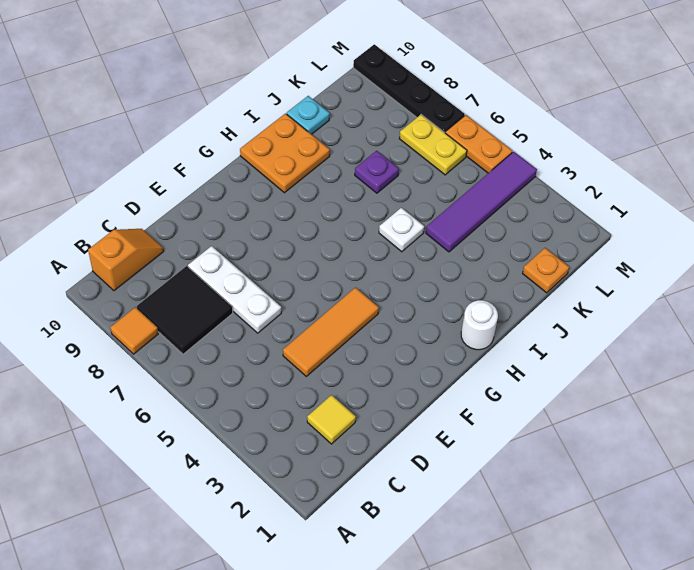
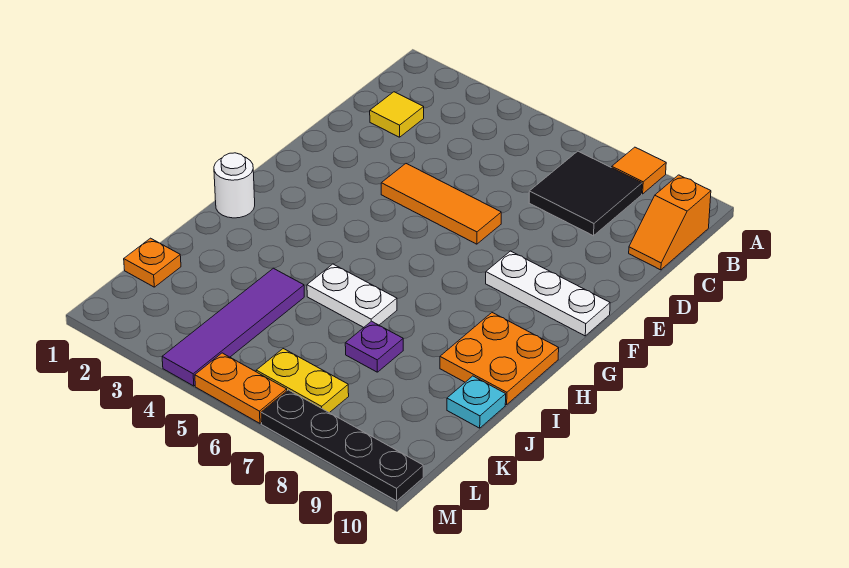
orange tile D4:F4 level 1 -> orange tile E4:E6 level 1
white plate D6:D8 level 1 -> white plate F8:F10 level 1
white plate I5 level 1 -> white plate I5:I6 level 1

